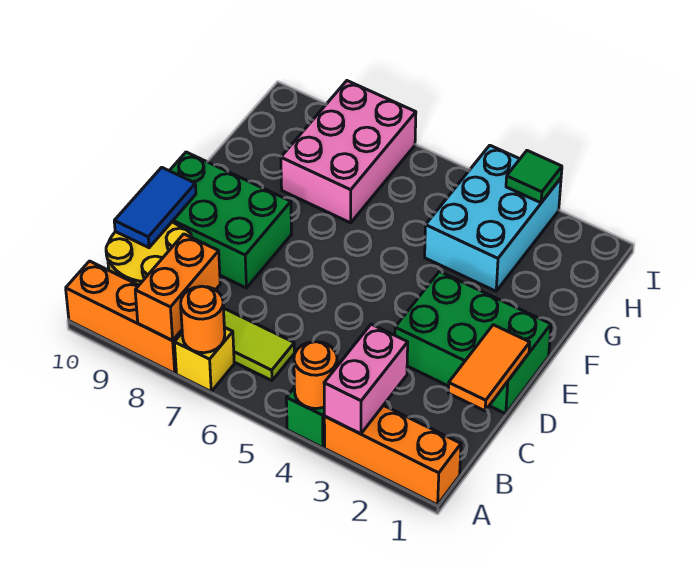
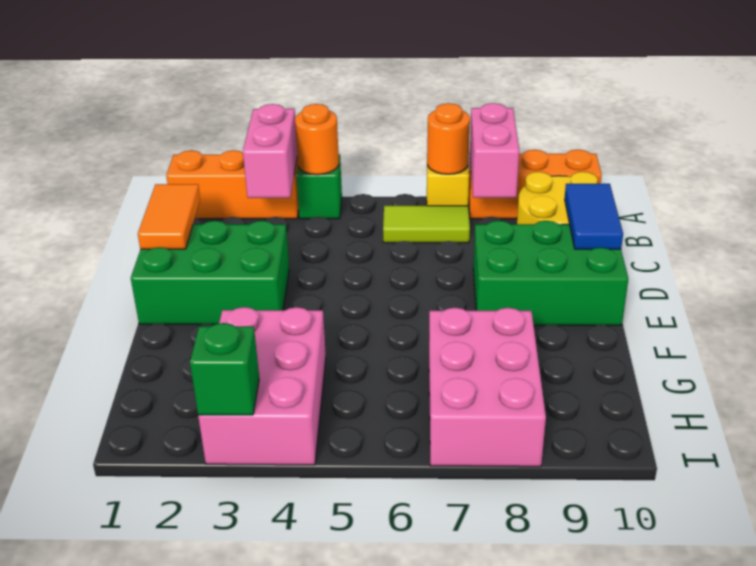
orange brick A8:B8 level 2 -> pink brick A8:B8 level 2
cyan brick G3:I4 level 1 -> pink brick G3:I4 level 1
green tile I3 level 2 -> green brick I3 level 2

